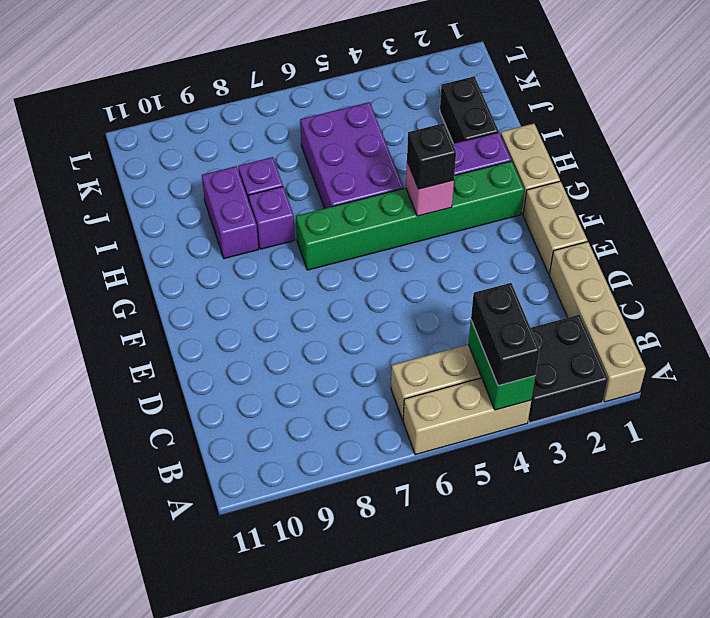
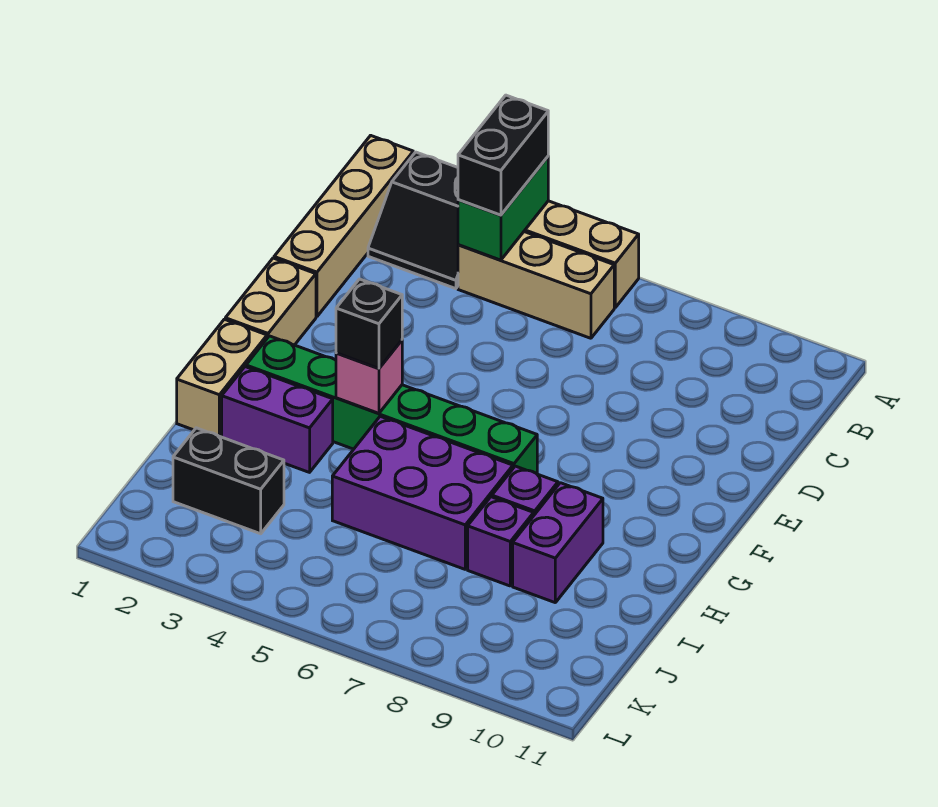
black brick A2:B3 level 1 -> black slope A2:B3 level 1 top A
purple brick H5:J6 level 1 -> purple brick H5:I7 level 1
black brick I2:J2 level 1 -> black brick J2:J3 level 1

